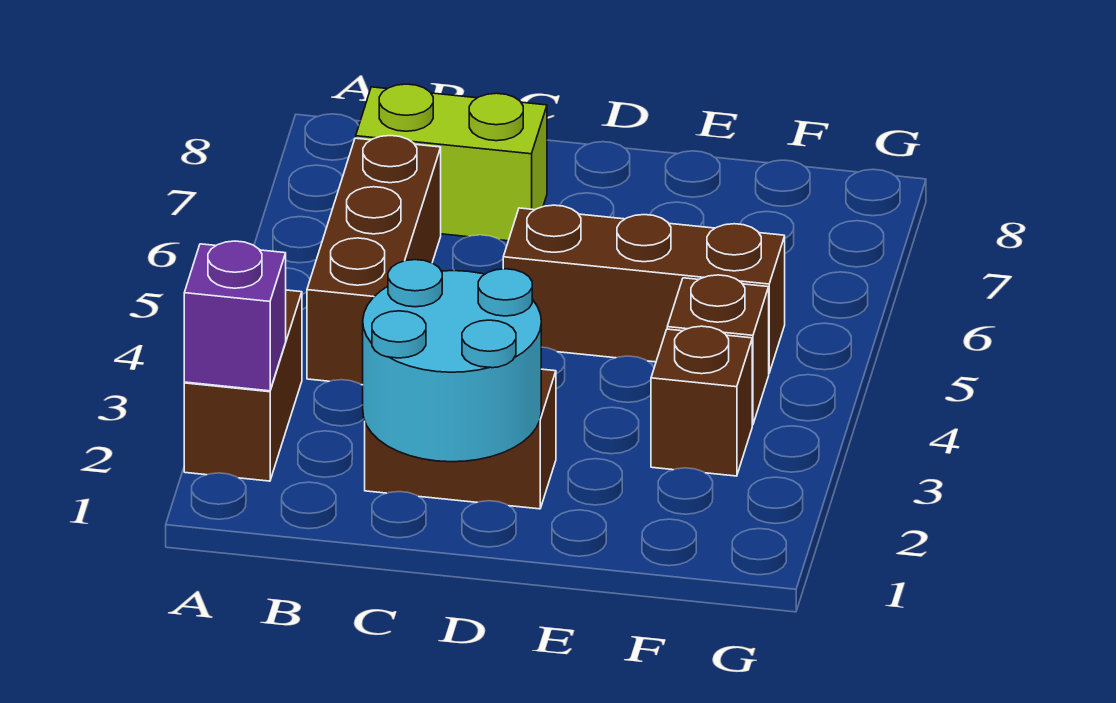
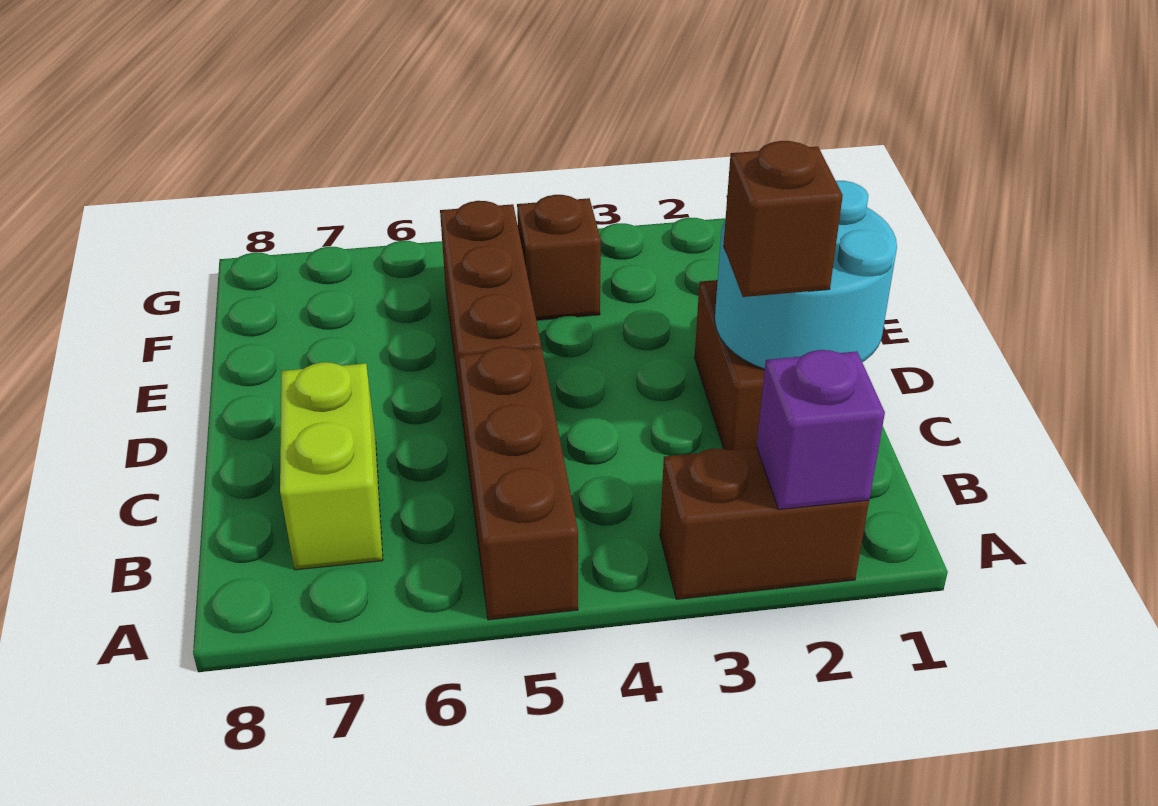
brown brick B4:B6 level 1 -> brown brick A5:C5 level 1
brown brick F3 level 1 -> brown brick C2 level 3

